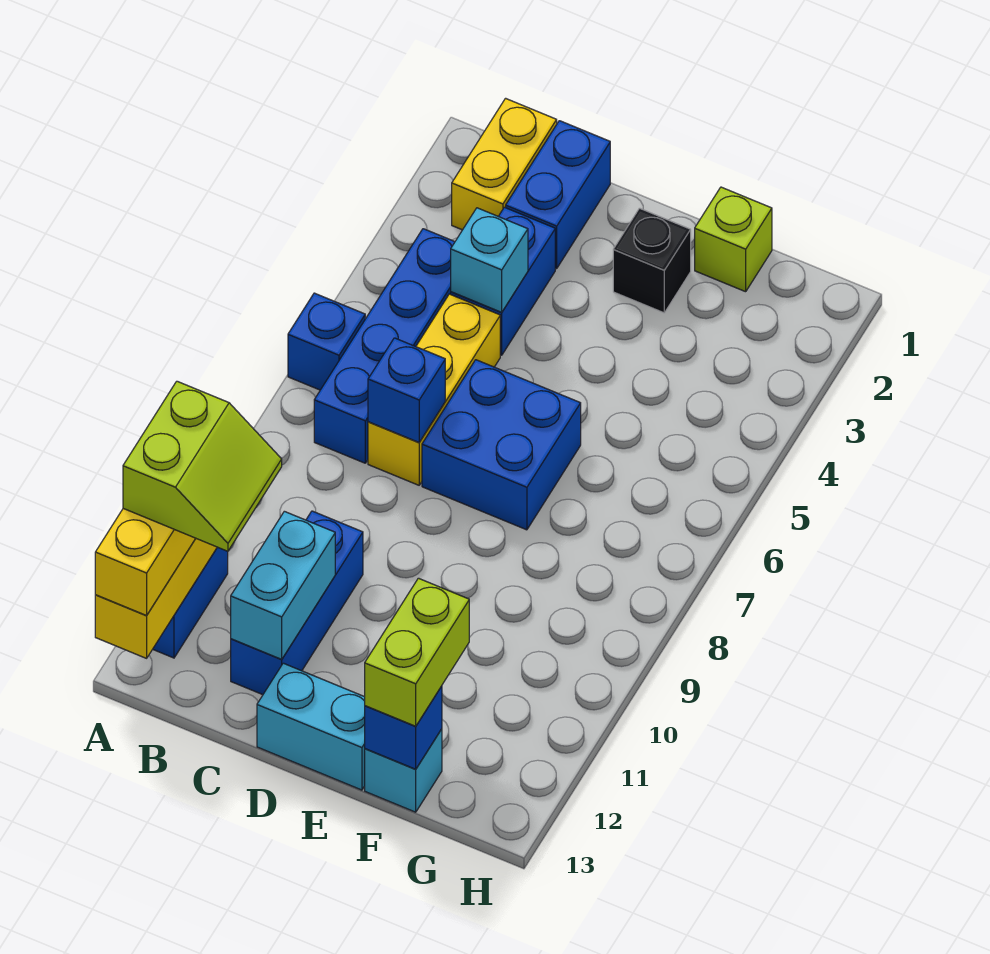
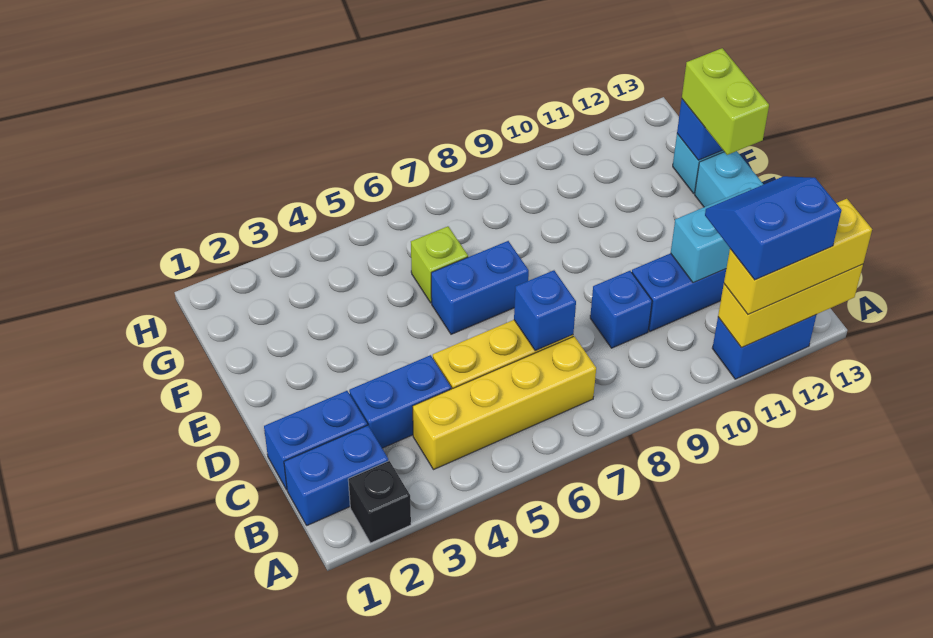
blue brick A6 level 1 -> blue brick C9 level 1
lime slope A11:B12 level 4 top A -> blue slope A11:B12 level 4 top A
yellow brick B1:B2 level 1 -> blue brick B1:B2 level 1
blue brick B4:B7 level 1 -> yellow brick B4:B7 level 1
cyan brick C4 level 2 -> none
blue brick D6:E7 level 1 -> blue brick E6:E7 level 1
black brick E2 level 1 -> black brick A2 level 1
lime brick F1 level 1 -> lime brick F6 level 1
lime brick F12:F13 level 3 -> lime brick E13:F13 level 3

